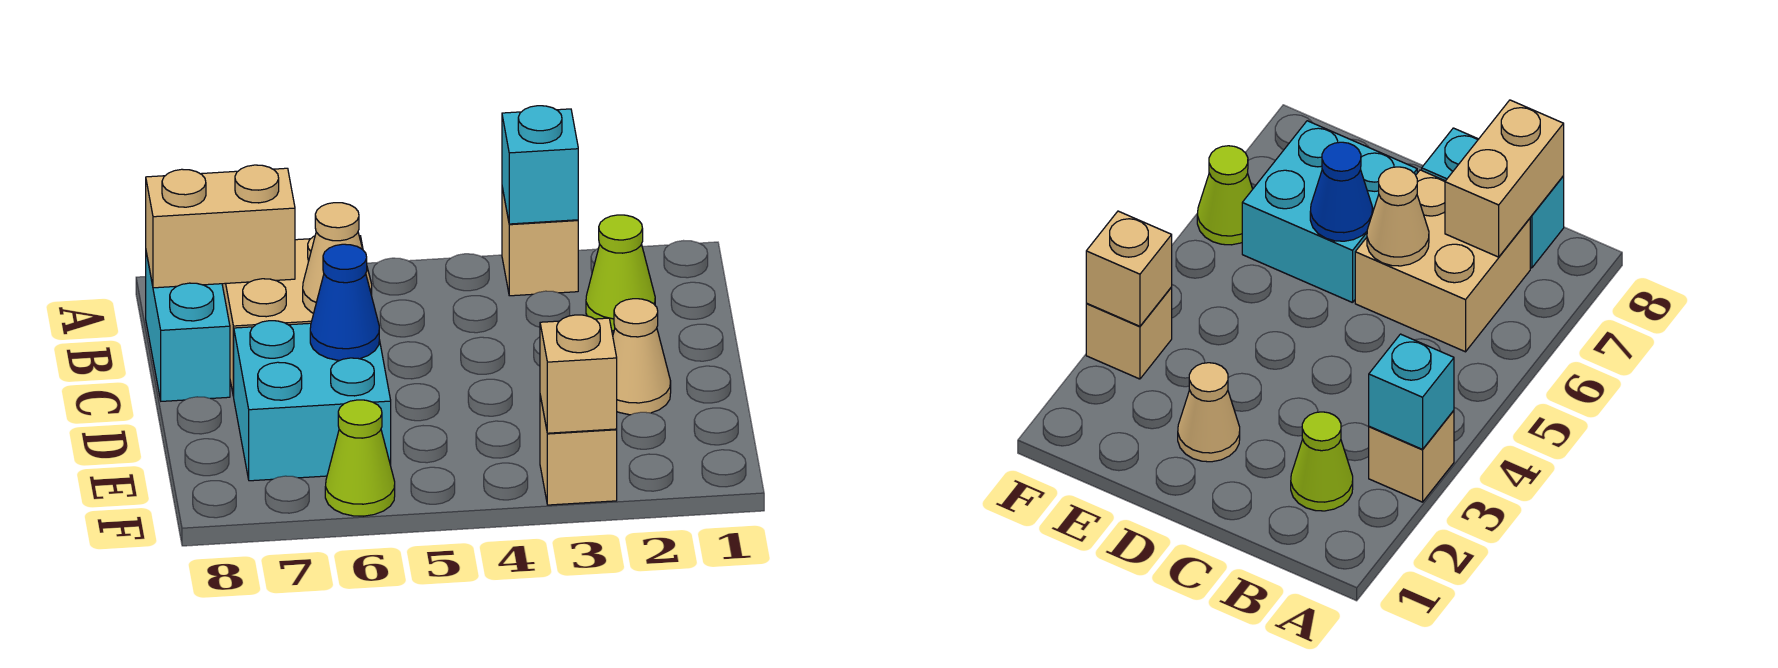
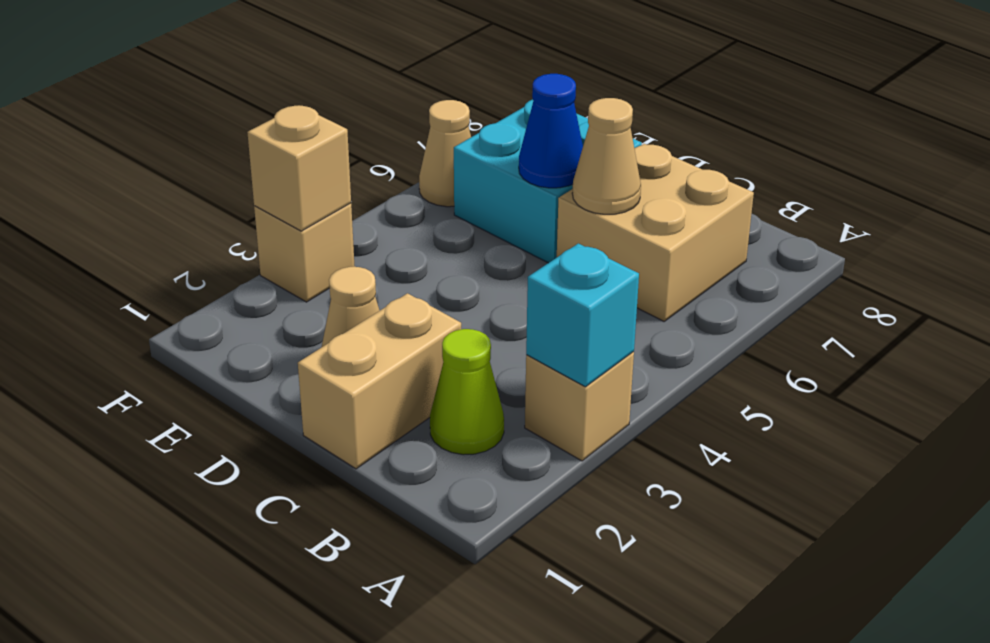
tan brick B7:B8 level 2 -> tan brick C1:C2 level 1
cyan brick B8:C8 level 1 -> none
lime cone F6 level 1 -> tan cone F6 level 1

